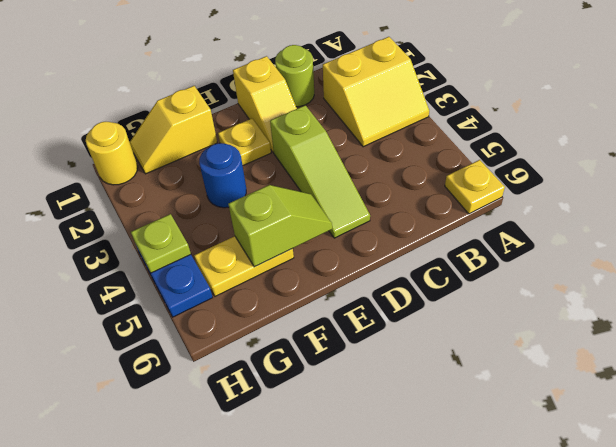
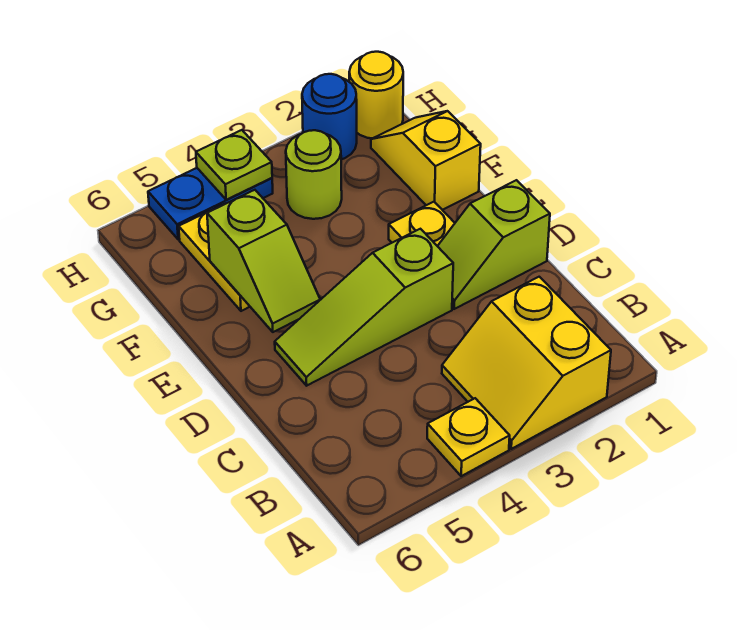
yellow plate A6 level 1 -> yellow plate A4 level 1
lime round brick C1 level 1 -> lime round brick G3 level 1
yellow slope D1:D2 level 1 top 1 -> lime slope D1:D2 level 1 top 1
blue round brick F3 level 1 -> blue round brick H2 level 1

